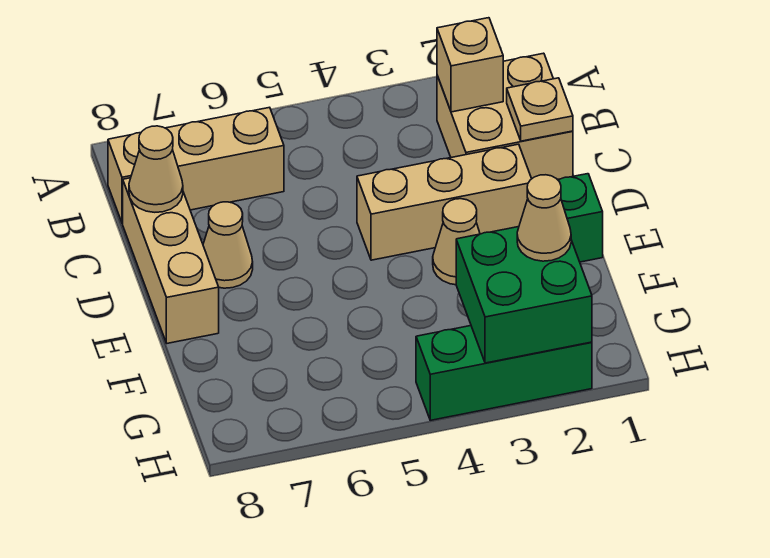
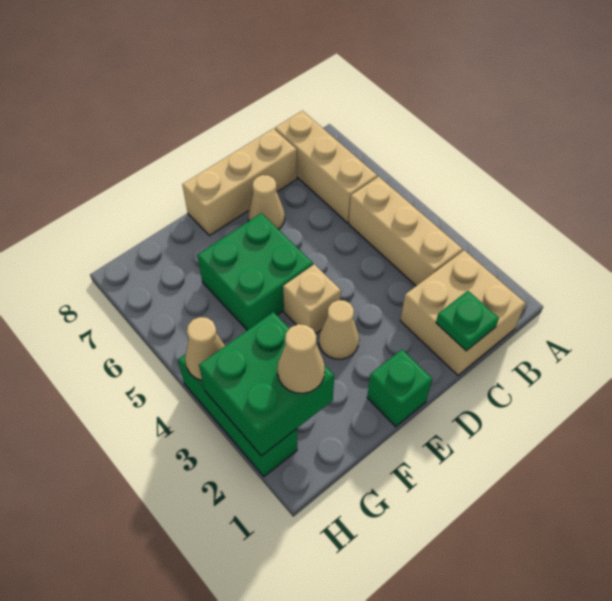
tan brick B2 level 2 -> tan brick E4 level 1
tan plate C1 level 2 -> green plate C1 level 2
tan cone C8 level 2 -> tan cone H4 level 2
tan brick D2:D4 level 1 -> tan brick B3:B5 level 1
none -> green brick E5:F6 level 1

